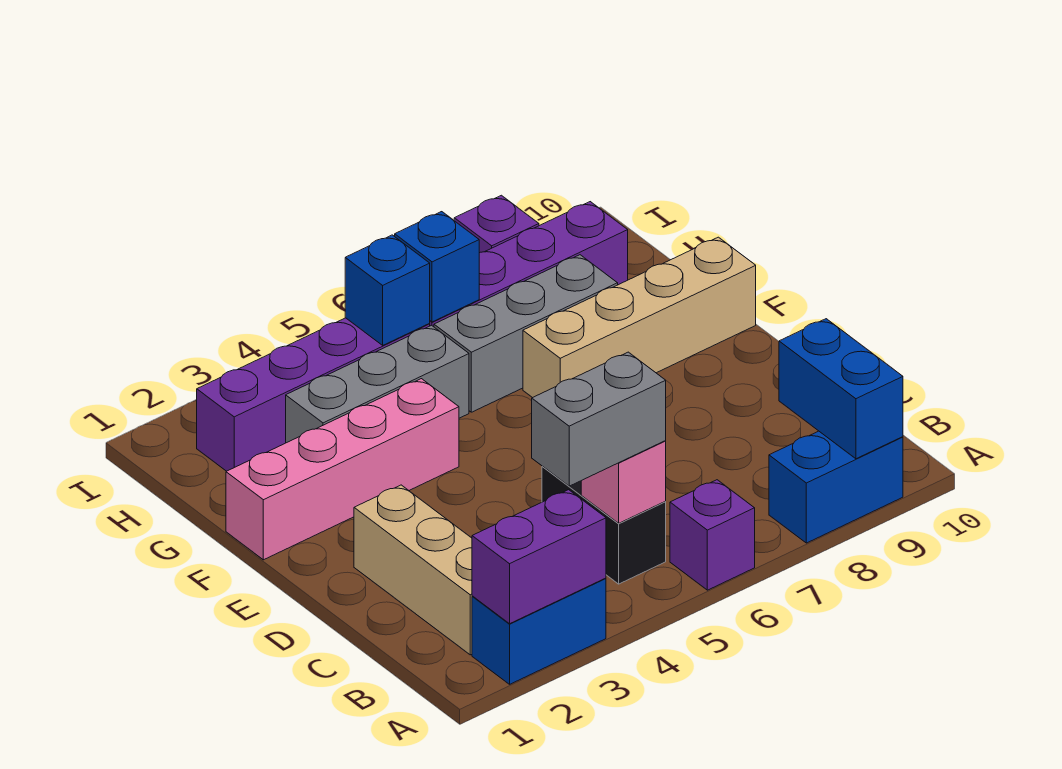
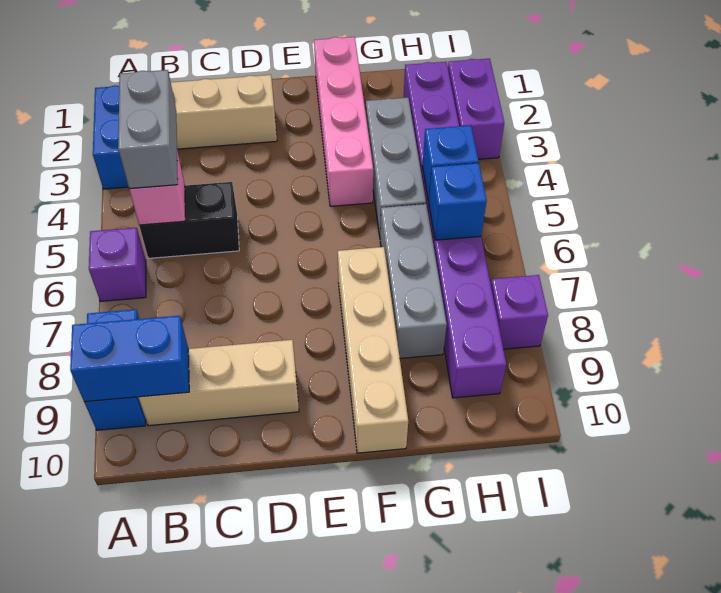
purple brick A2:A3 level 2 -> purple brick I2:I3 level 1
none -> tan brick B9:D9 level 1

